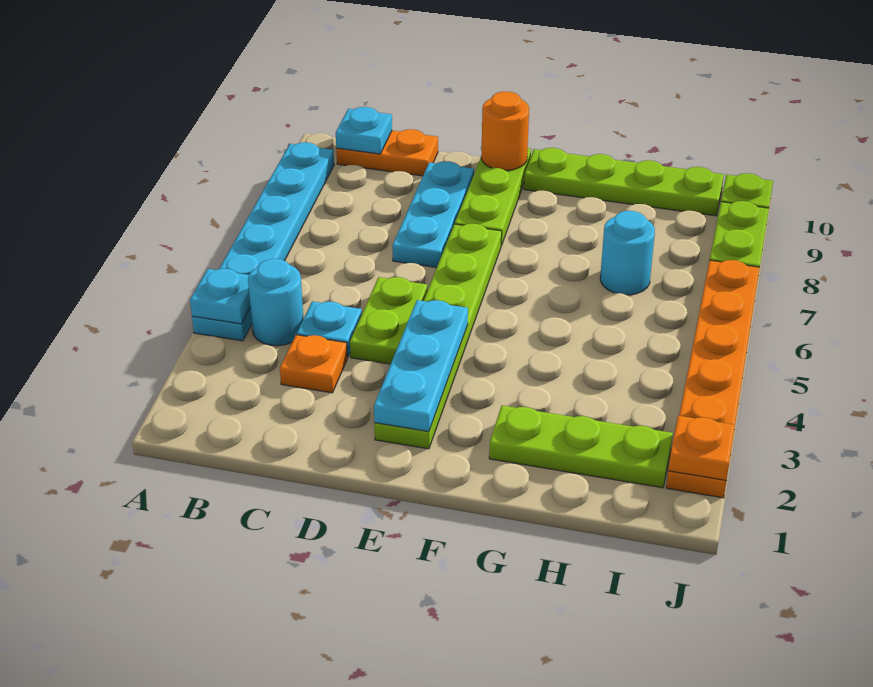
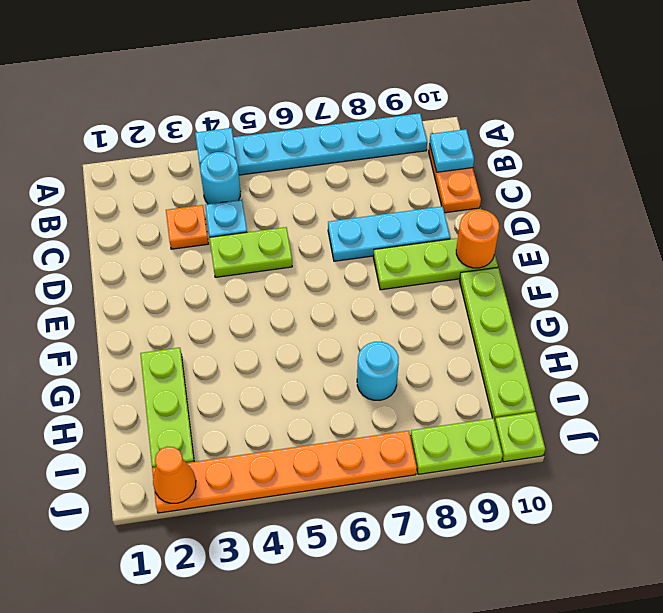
lime plate E2:E7 level 1 -> none
cyan plate E2:E4 level 2 -> none
orange plate J2 level 2 -> orange cone J2 level 2

